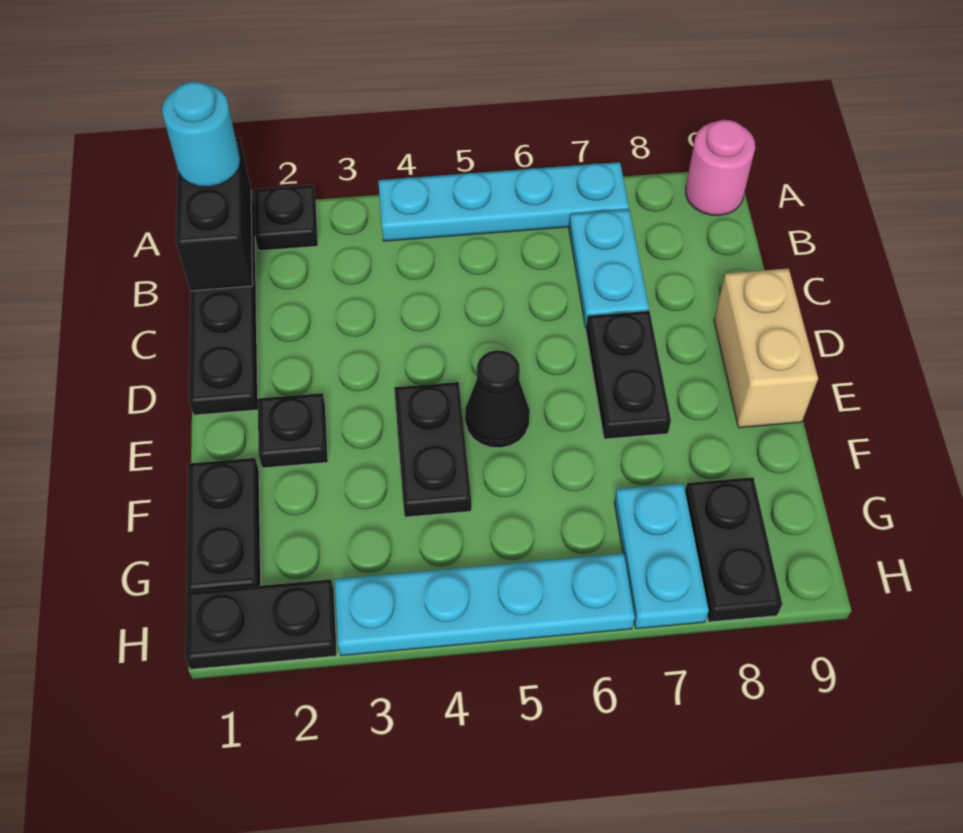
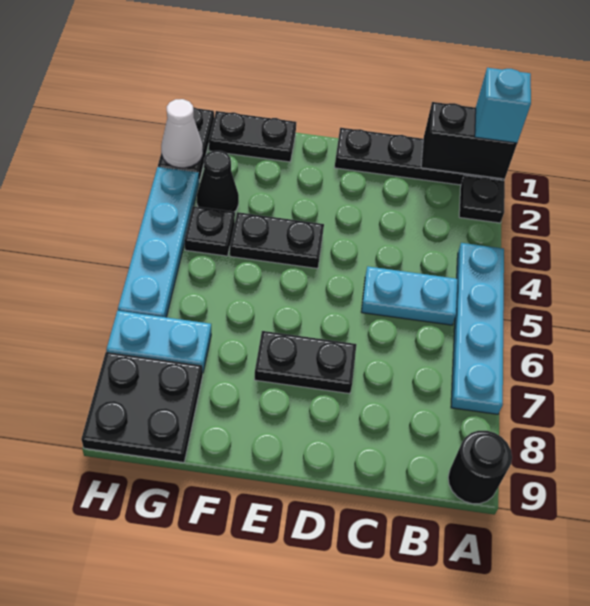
cyan round brick A1 level 3 -> cyan brick A1 level 3
pink round brick A9 level 1 -> black round brick A9 level 1
cyan plate B7:C7 level 1 -> cyan plate B5:C5 level 1
tan brick D9:E9 level 1 -> none
black plate E2 level 1 -> black plate G4 level 1
black cone E5 level 1 -> black cone G3 level 1
black plate G8:H8 level 1 -> black plate G8:H9 level 1
none -> white cone H2 level 2

